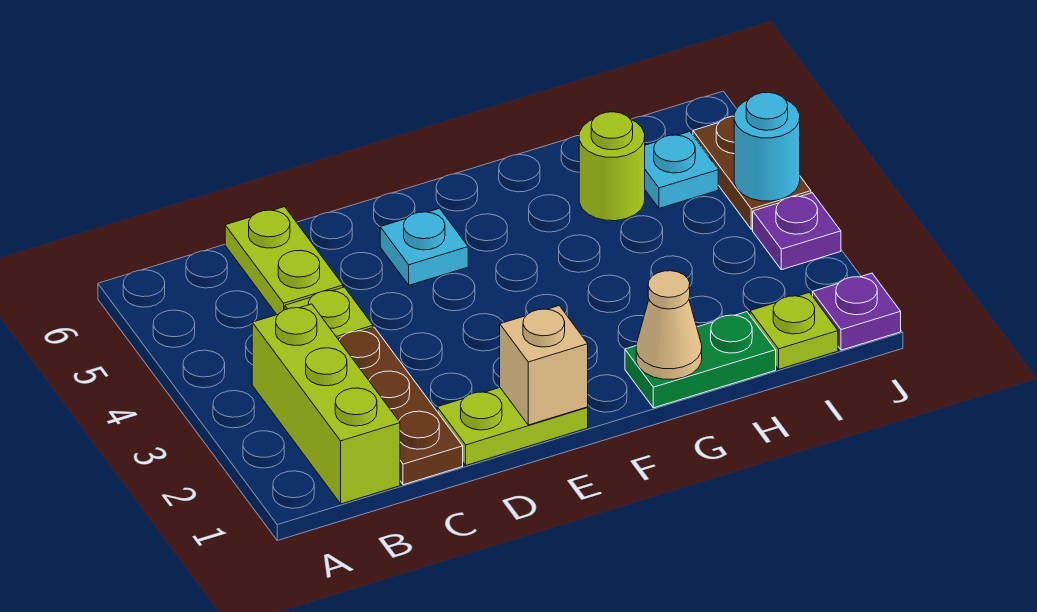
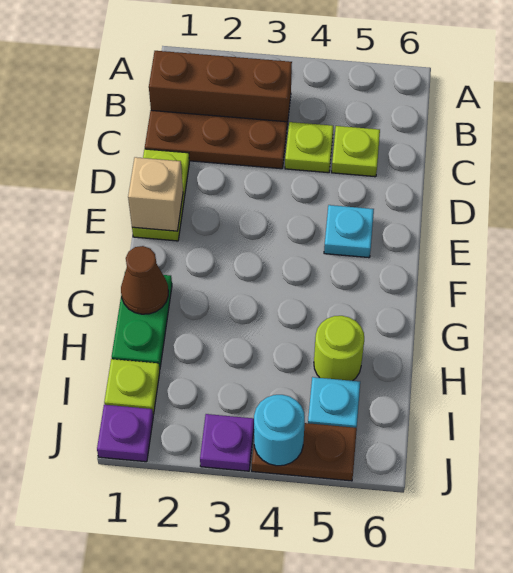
lime brick B1:B3 level 1 -> brown brick B1:B3 level 1
lime plate C5:C6 level 1 -> lime plate C5 level 1
tan cone G1 level 2 -> brown cone G1 level 2

